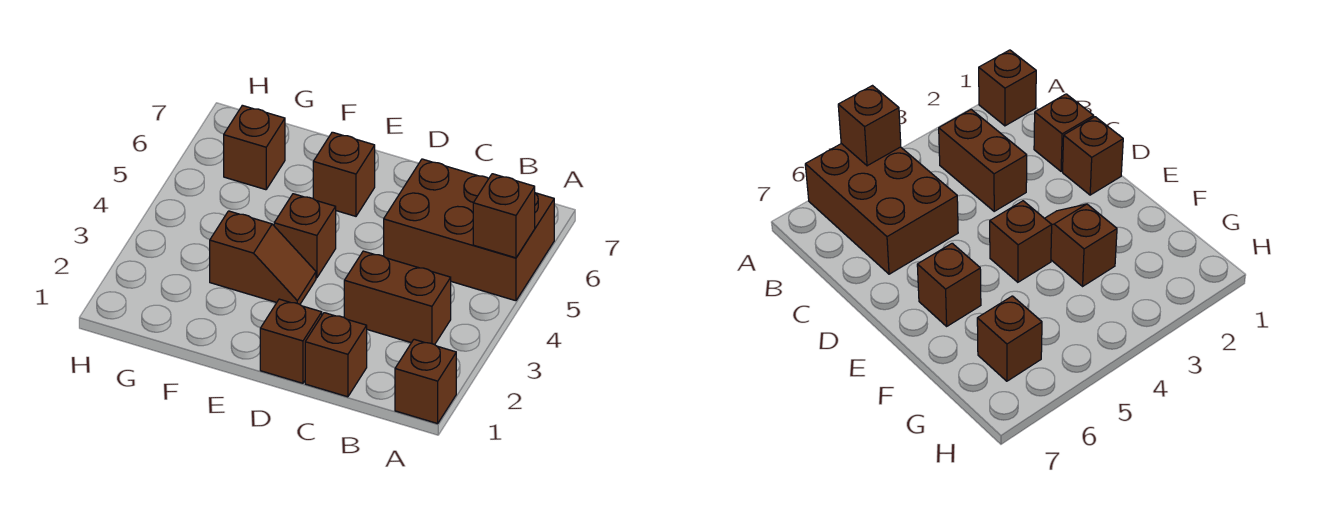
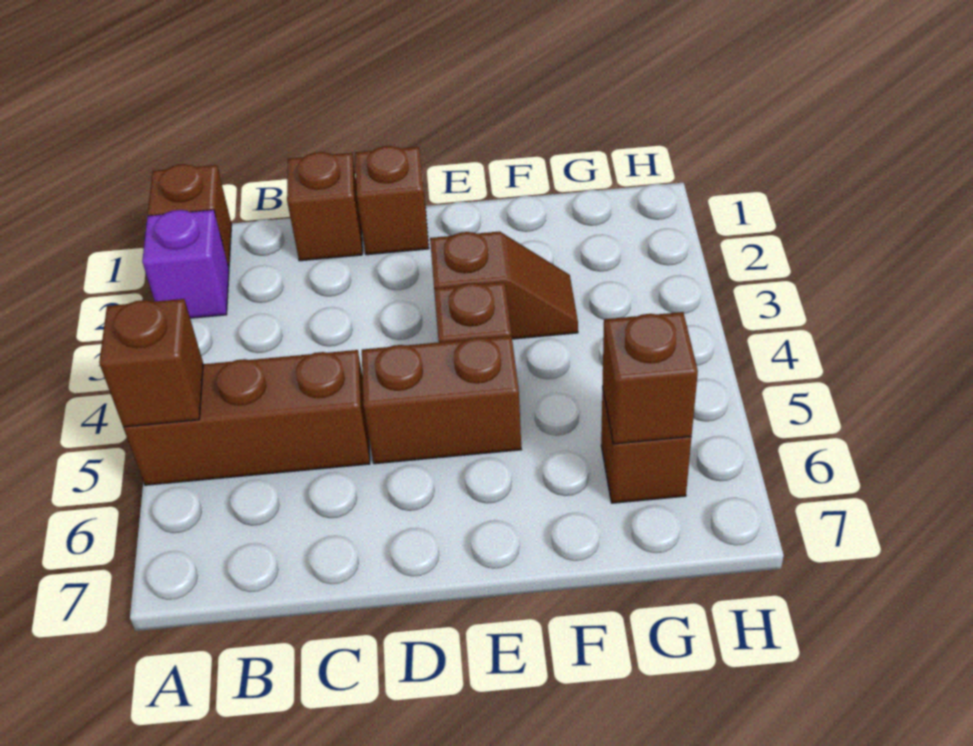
none -> purple brick A2 level 1
brown brick A5:C6 level 1 -> brown brick A5:C5 level 1
brown brick B3:C3 level 1 -> brown brick D5:E5 level 1
brown slope E3:F3 level 1 top F -> brown slope E3:F3 level 1 top E
brown brick E6 level 1 -> brown brick G6 level 2

